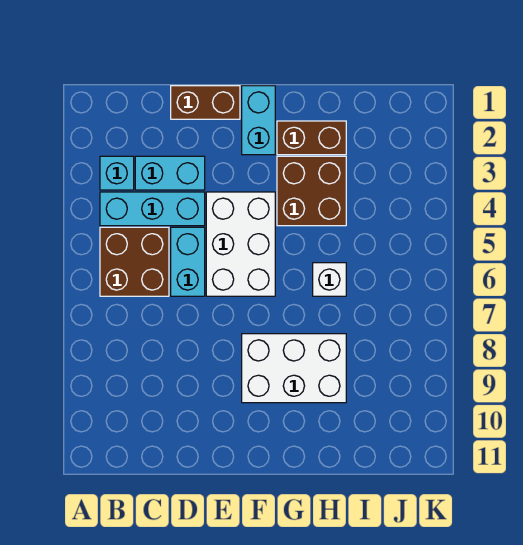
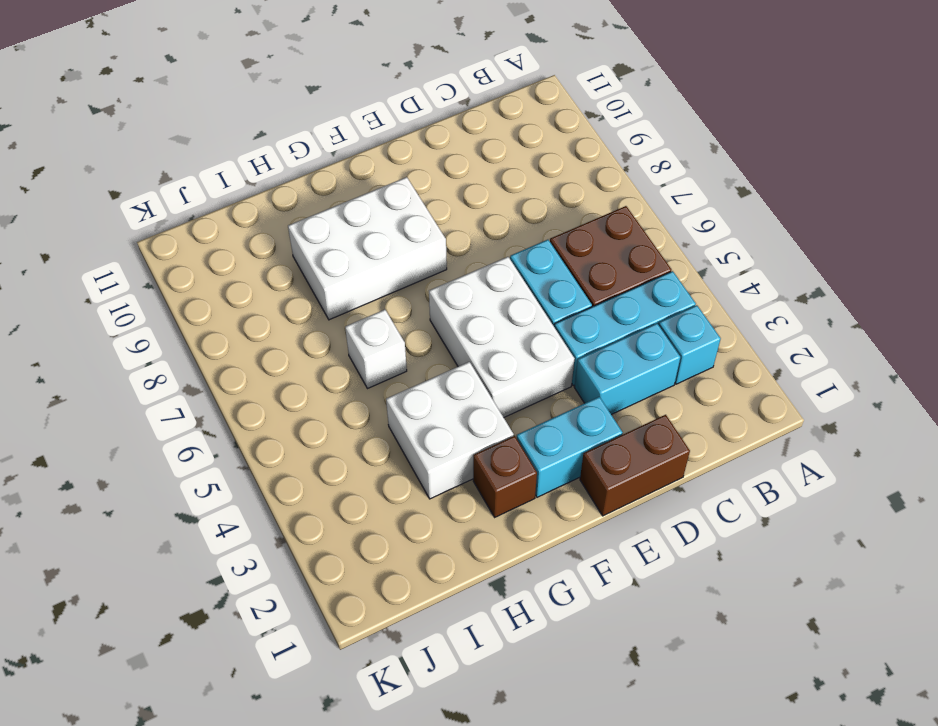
cyan brick F1:F2 level 1 -> cyan brick E2:F2 level 1
brown brick G2:H2 level 1 -> brown brick G2 level 1
brown brick G3:H4 level 1 -> white brick G3:H4 level 1

